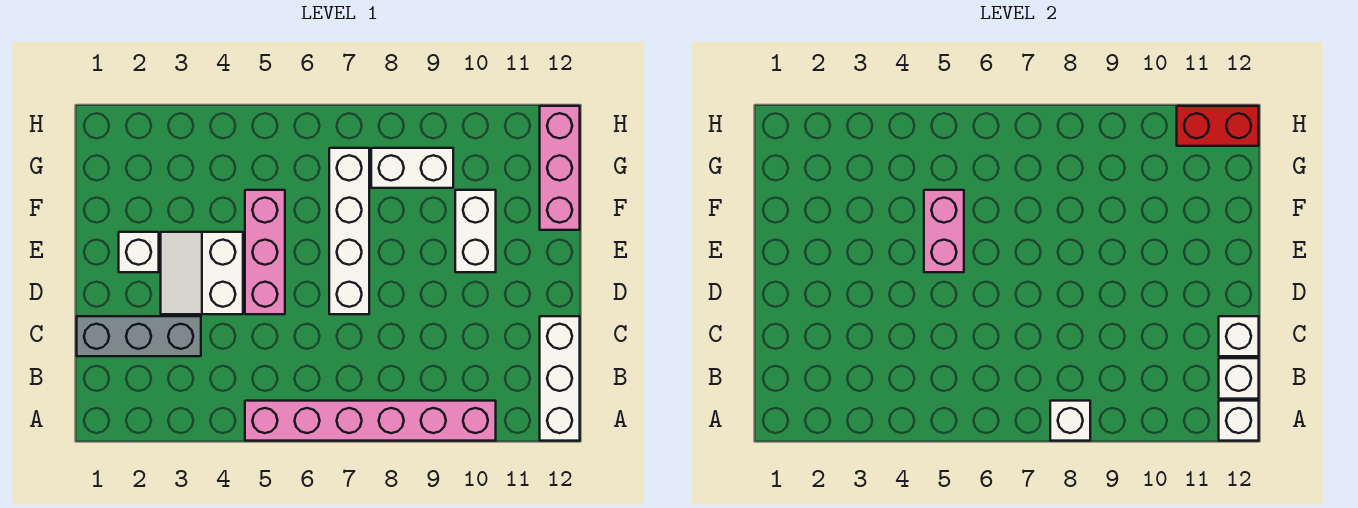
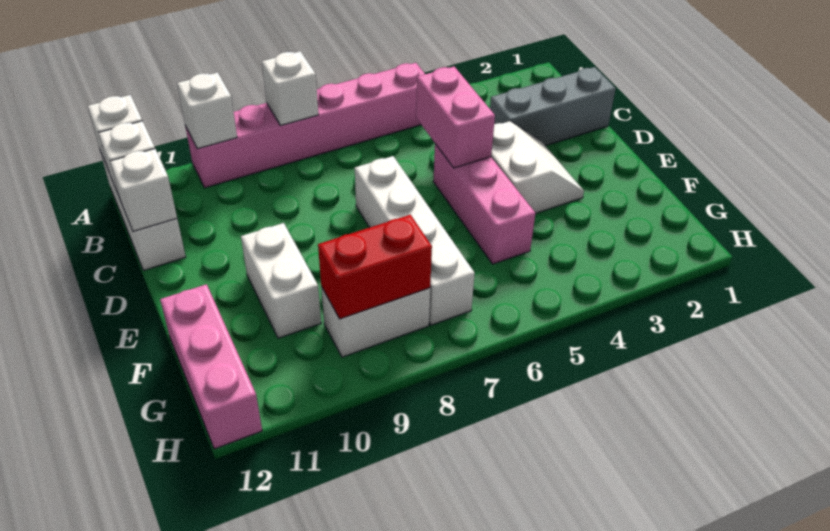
white brick E2 level 1 -> white brick A10 level 2
pink brick E5:F5 level 2 -> pink brick C5:D5 level 2
red brick H11:H12 level 2 -> red brick G8:G9 level 2

